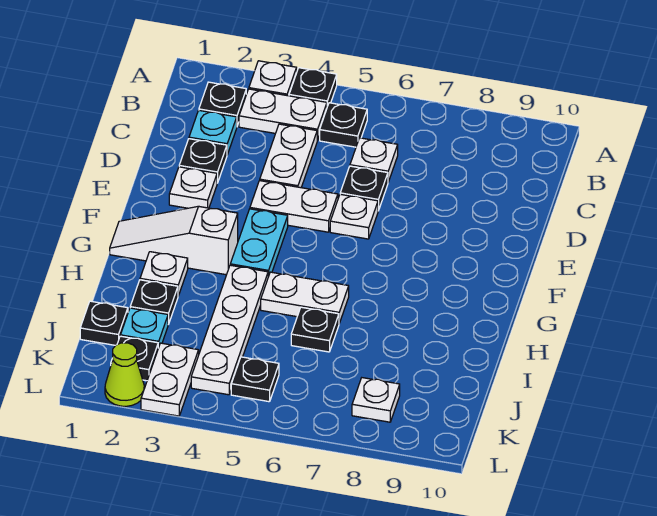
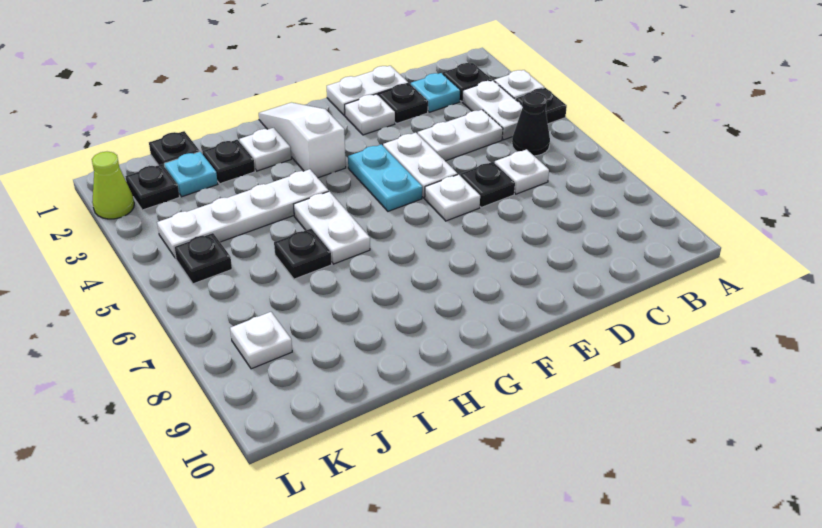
black plate B5 level 1 -> black cone B5 level 1
cyan plate F4:G4 level 1 -> cyan plate F4:F5 level 1
white plate K3:L3 level 1 -> white plate D1:E1 level 1

